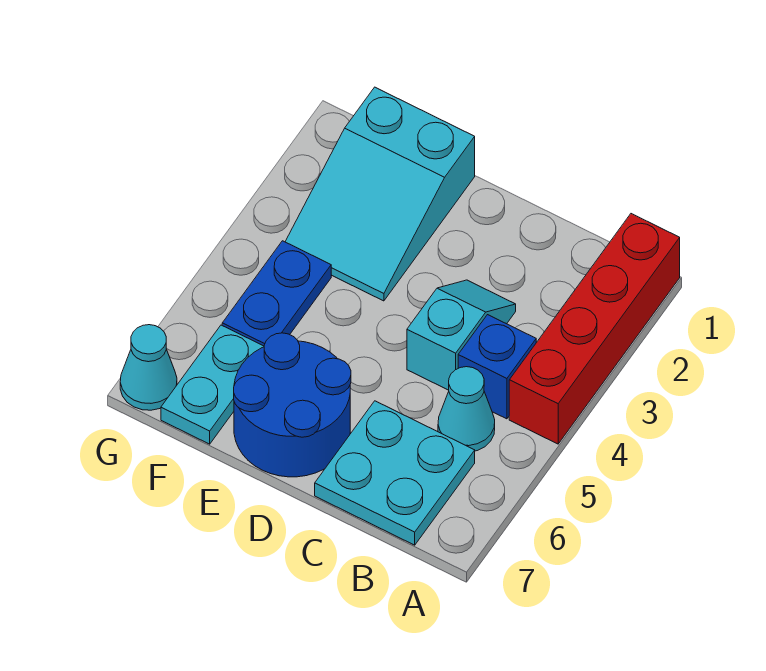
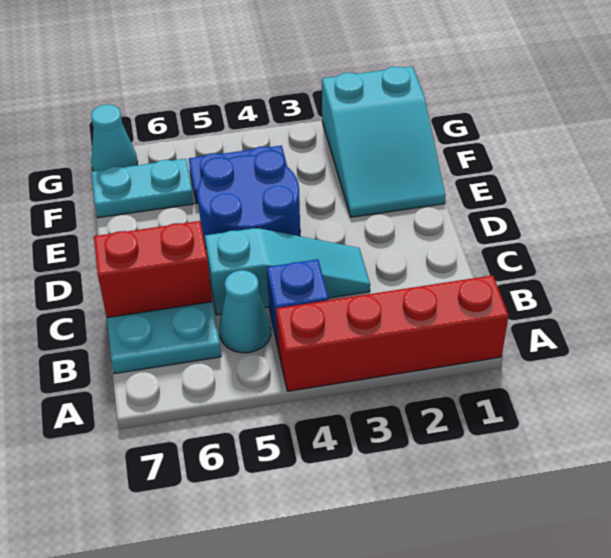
cyan slope C3:C4 level 1 top 4 -> cyan slope C3:C5 level 1 top 5
none -> red brick C6:C7 level 2
blue round brick D6:E7 level 1 -> blue round brick D4:E5 level 1
cyan slope E1:F3 level 1 top 1 -> cyan slope E1:G2 level 1 top G

